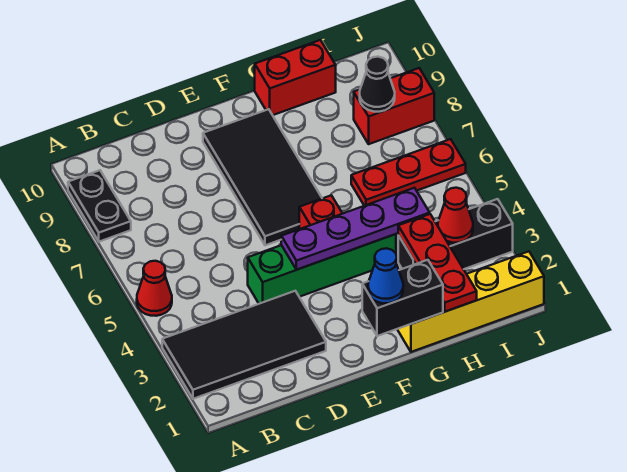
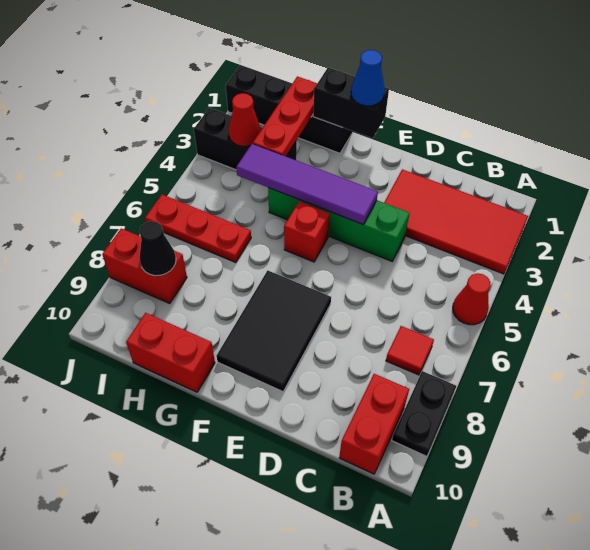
black tile A2:D3 level 1 -> red tile A2:D3 level 1
none -> red tile B7 level 1
none -> red brick B9:B10 level 1
purple plate E4:H4 level 2 -> purple tile E4:H4 level 2
black tile E6:F9 level 1 -> black tile E7:F9 level 1
yellow brick G1:J1 level 1 -> black brick G1:J1 level 1

